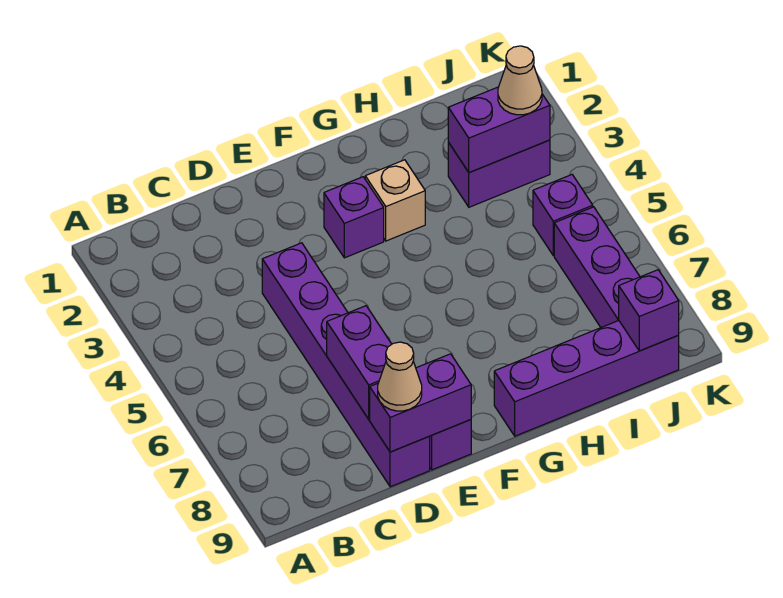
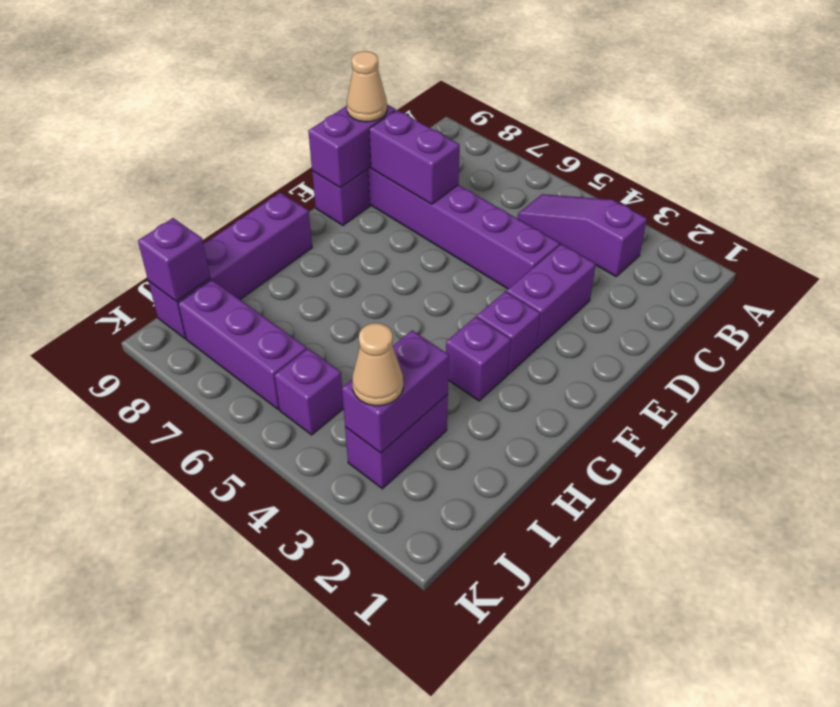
none -> purple slope B3:B5 level 1 top 3
none -> purple brick D3:E3 level 1
tan brick G3 level 1 -> purple brick G3 level 1

